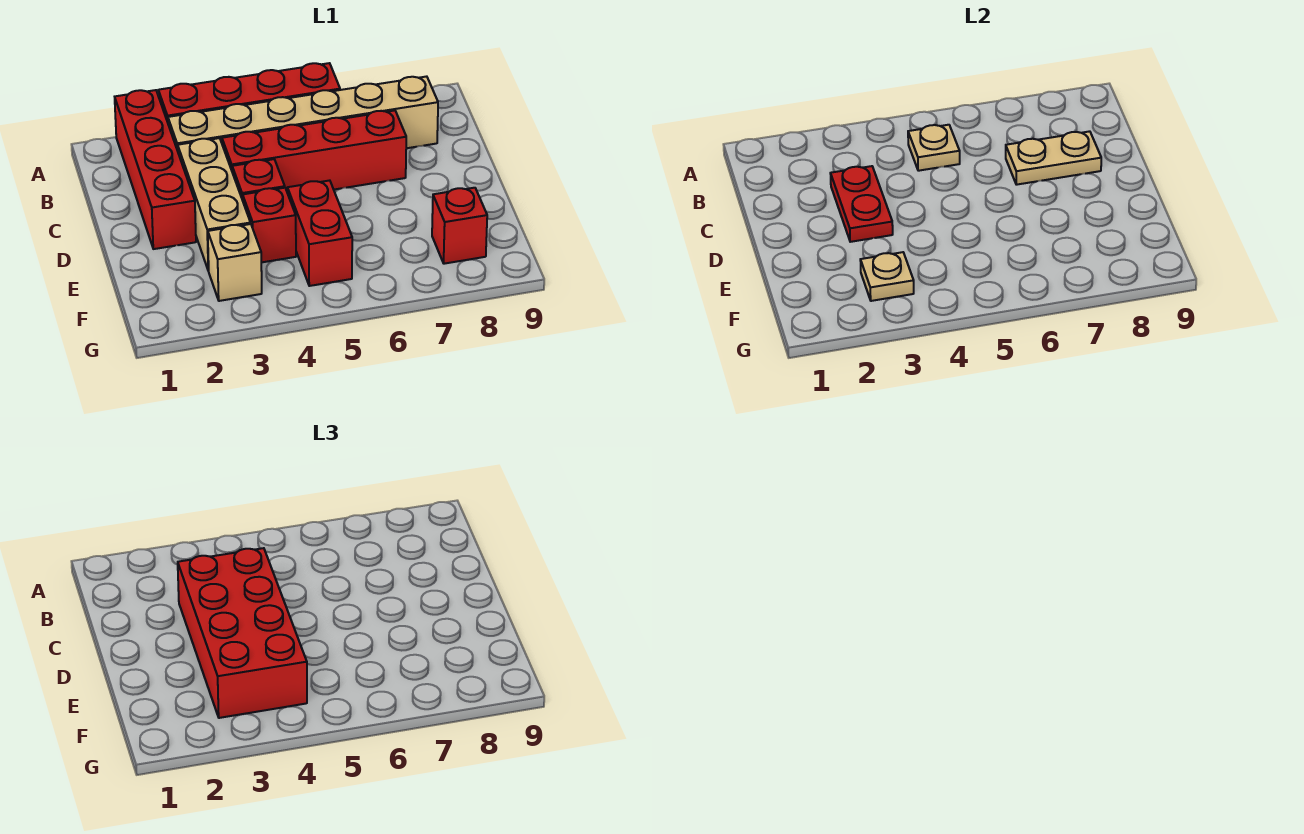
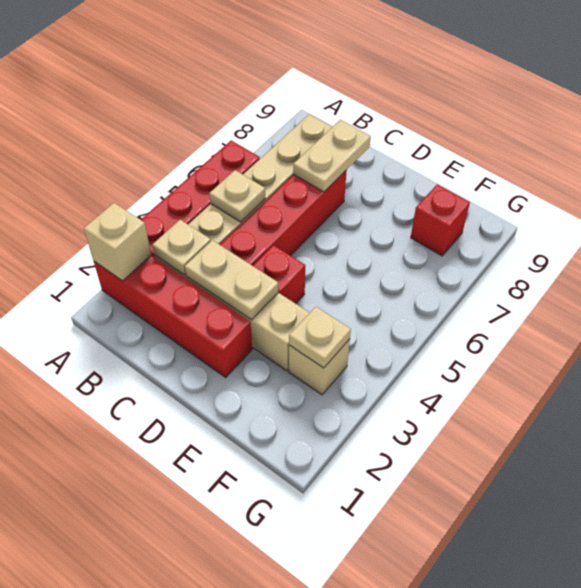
none -> tan brick A2 level 2
none -> tan plate B3 level 2
red plate C3:D3 level 2 -> tan plate C3:D3 level 2
red brick C3:F4 level 3 -> none
red brick E4 level 1 -> none
red brick E5:F5 level 1 -> none

